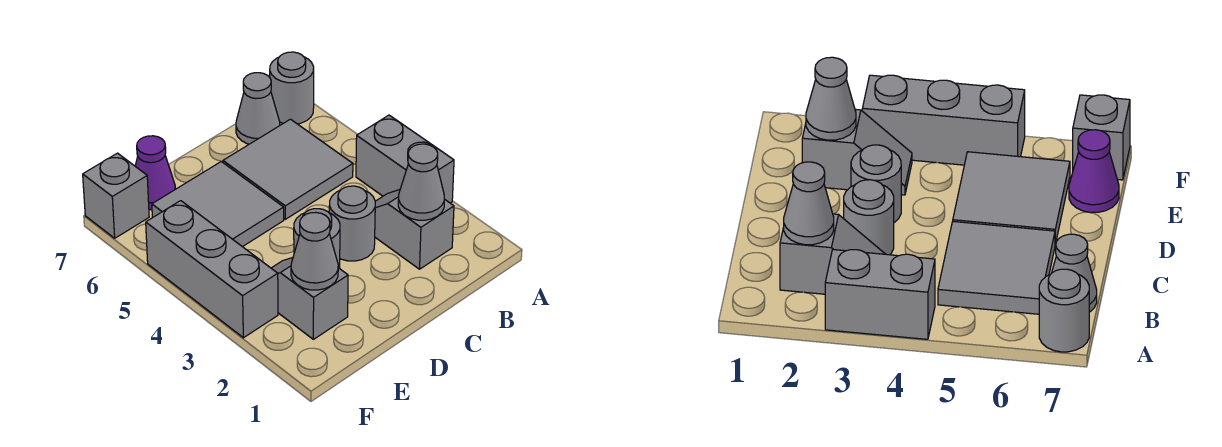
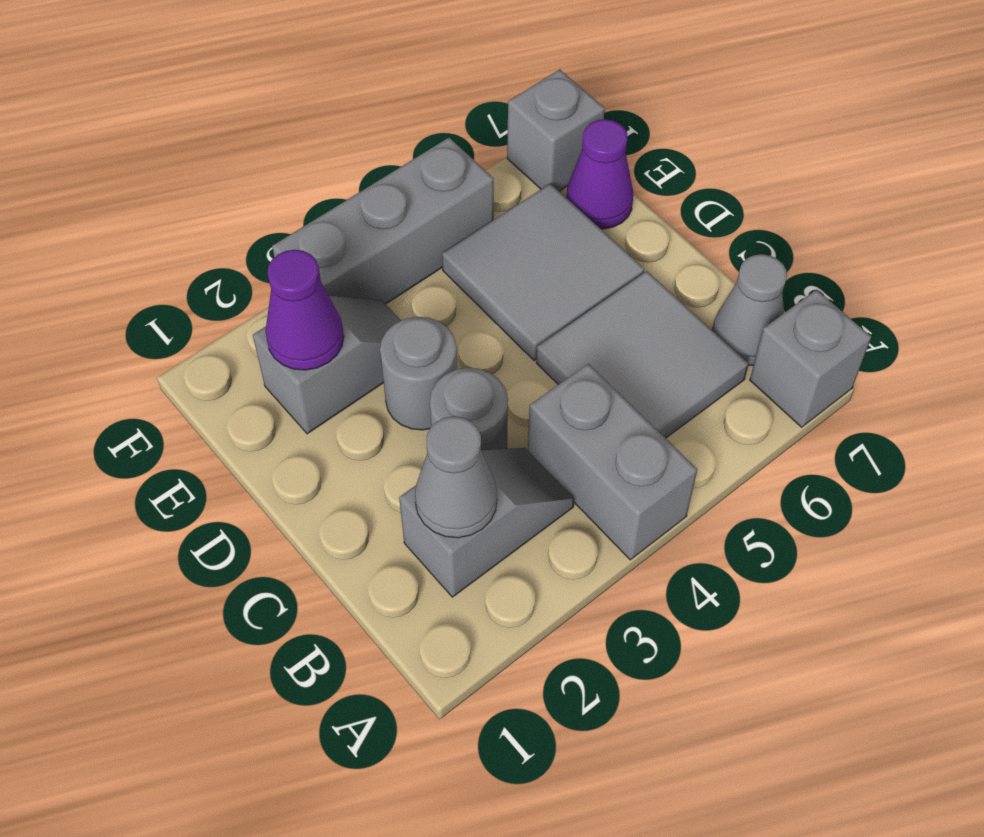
grey brick A3:A4 level 1 -> grey brick A4:B4 level 1
grey round brick A7 level 1 -> grey brick A7 level 1
grey cone E2 level 2 -> purple cone E2 level 2

